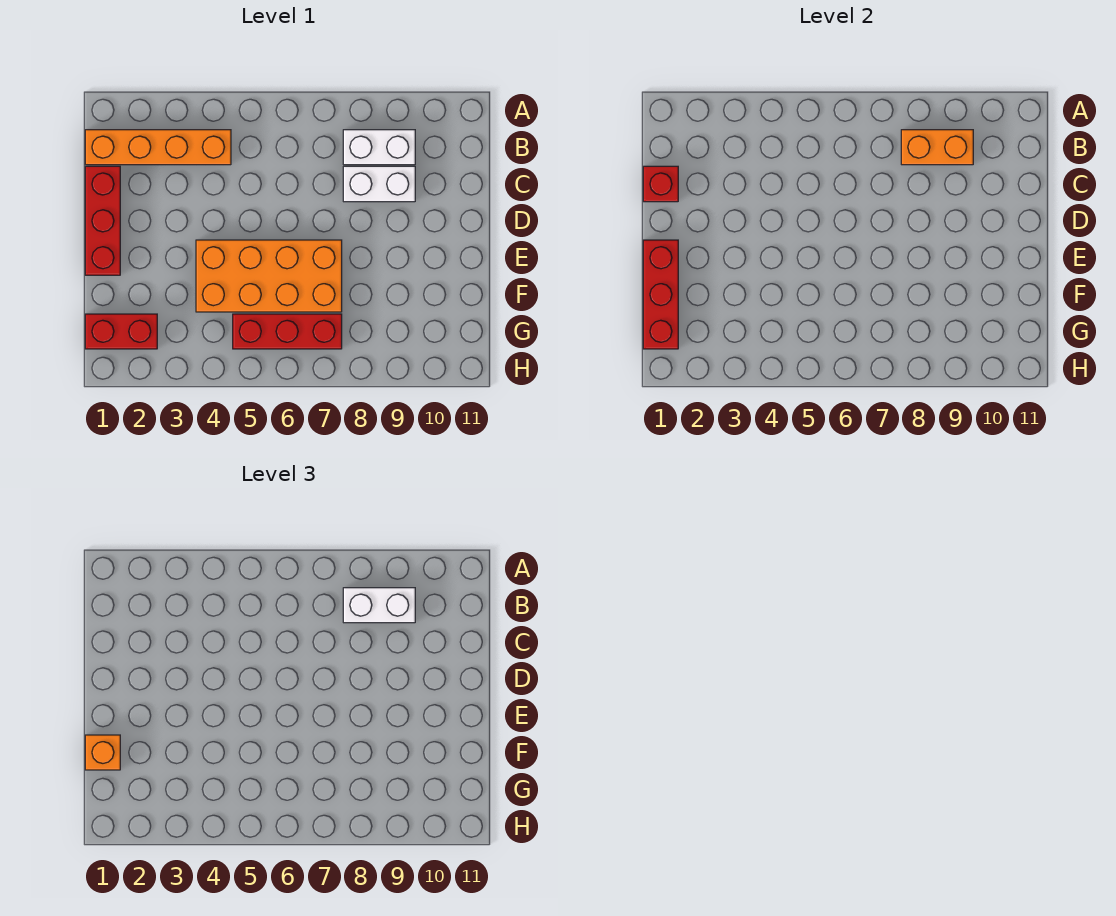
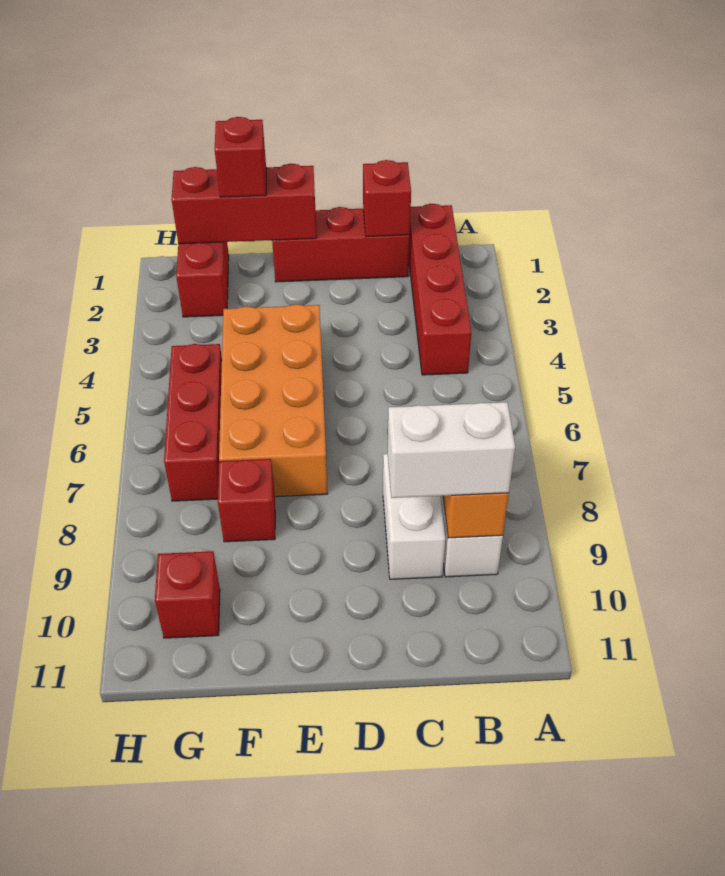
orange brick B1:B4 level 1 -> red brick B1:B4 level 1
white brick B8:B9 level 3 -> white brick B9:C9 level 3
orange brick F1 level 3 -> red brick F1 level 3
none -> red brick F8 level 1
none -> red brick G10 level 1

